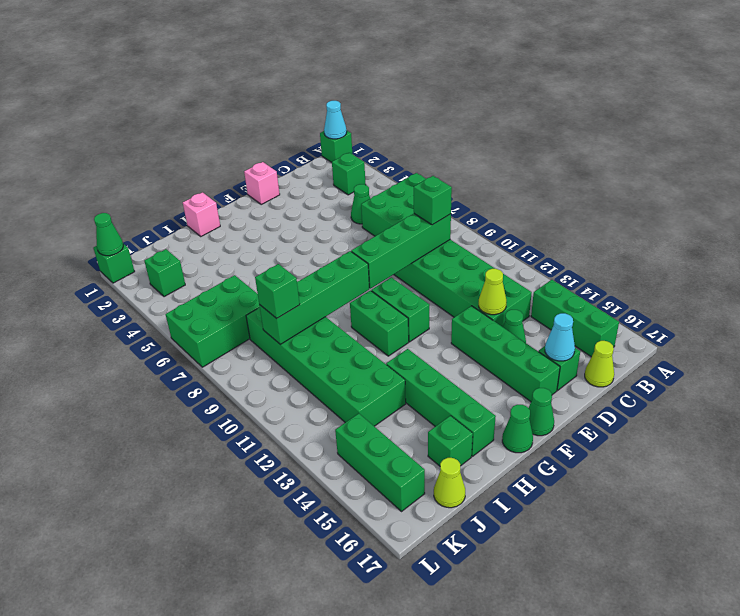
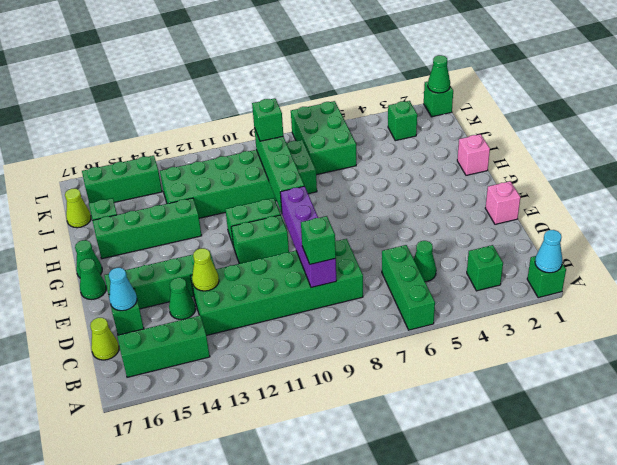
green brick A6:C7 level 1 -> green brick A6:C6 level 1
green brick C9:F9 level 2 -> purple brick C9:F9 level 2

